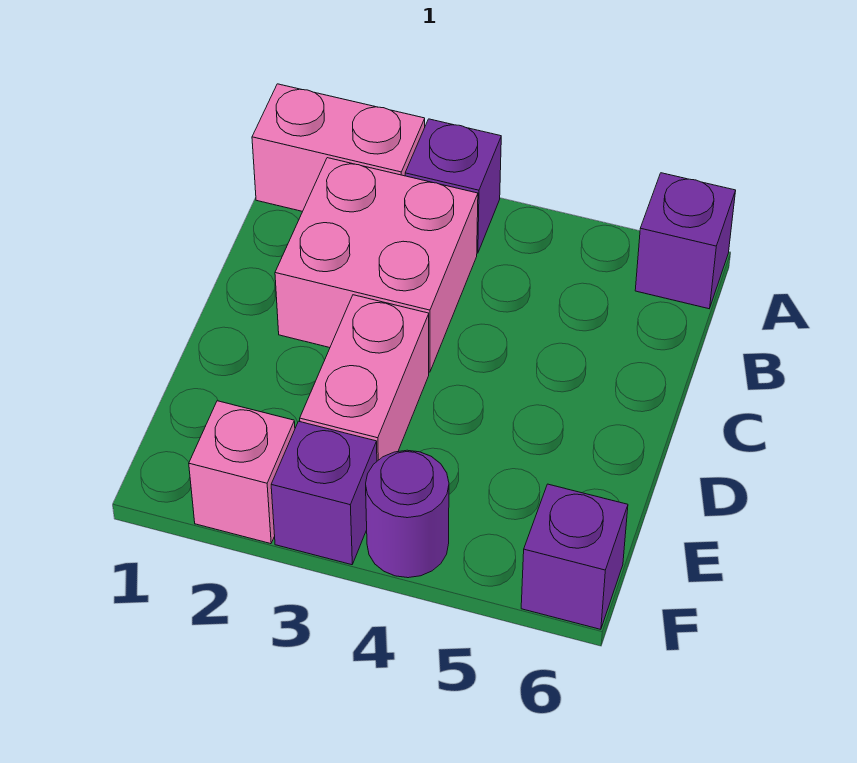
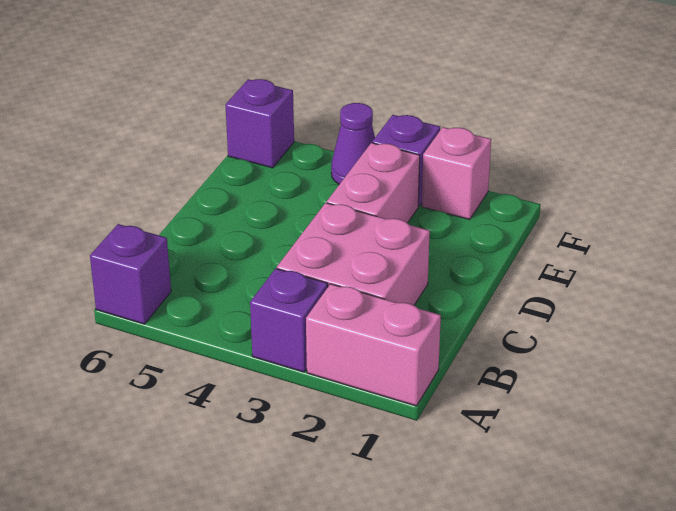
purple round brick F4 level 1 -> purple cone F4 level 1

